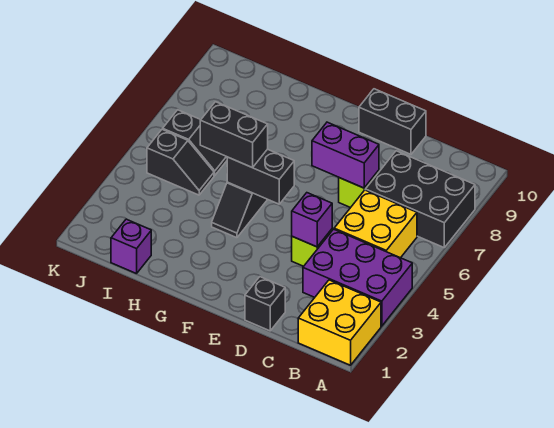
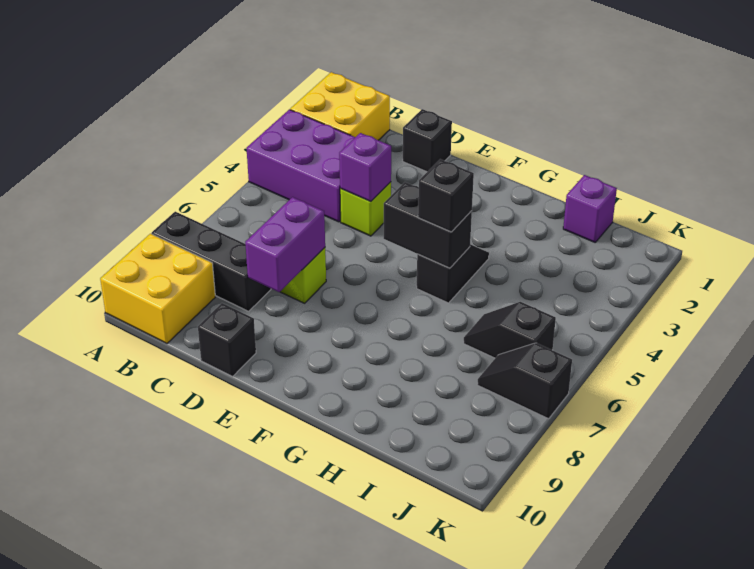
black brick A7:C8 level 1 -> black brick A8:C8 level 1
yellow brick B5:C6 level 1 -> yellow brick A9:B10 level 1
purple brick D7:E7 level 2 -> purple brick D7:D8 level 2
black brick D10:E10 level 1 -> black brick D10 level 1
black brick G5:H5 level 3 -> black brick G5 level 3
black slope I5:J5 level 1 top J -> black slope J7:K7 level 1 top K

